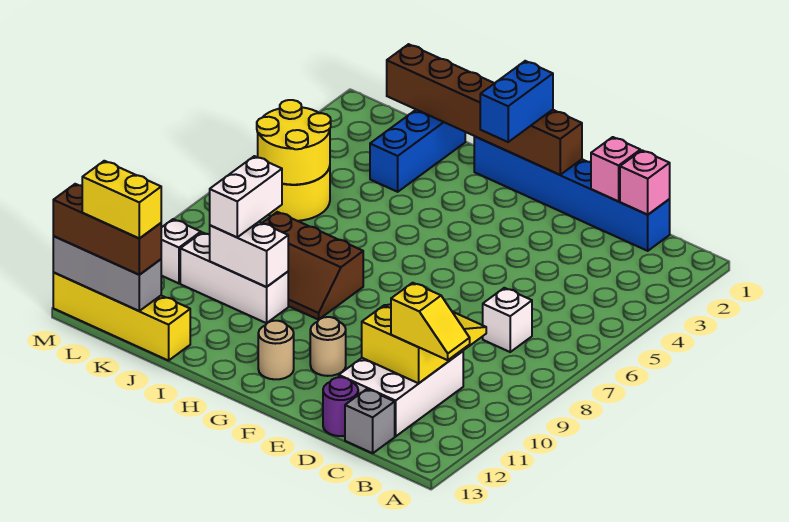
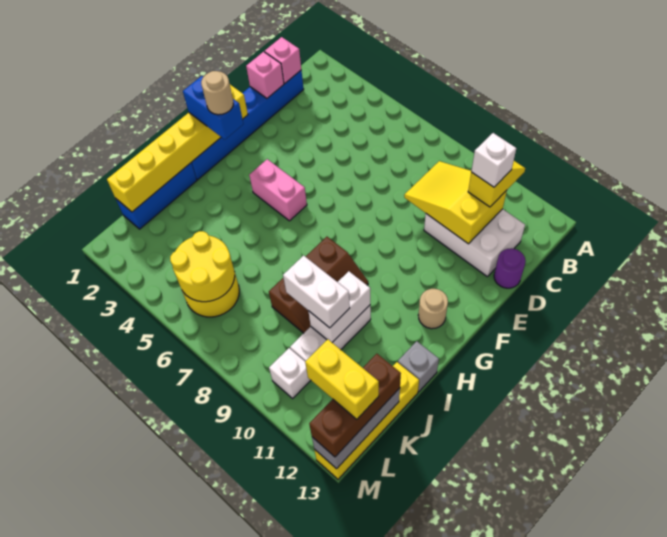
white brick C7 level 1 -> white brick C11 level 4
grey brick C13 level 1 -> grey brick I13 level 1
brown brick F1:K1 level 2 -> yellow brick F1:K1 level 2
tan round brick F11 level 1 -> tan round brick G2 level 4
none -> pink brick G4:G5 level 1
blue brick J1:J3 level 1 -> blue brick I1:K1 level 1
yellow brick K13:L13 level 4 -> yellow brick L12:L13 level 4

